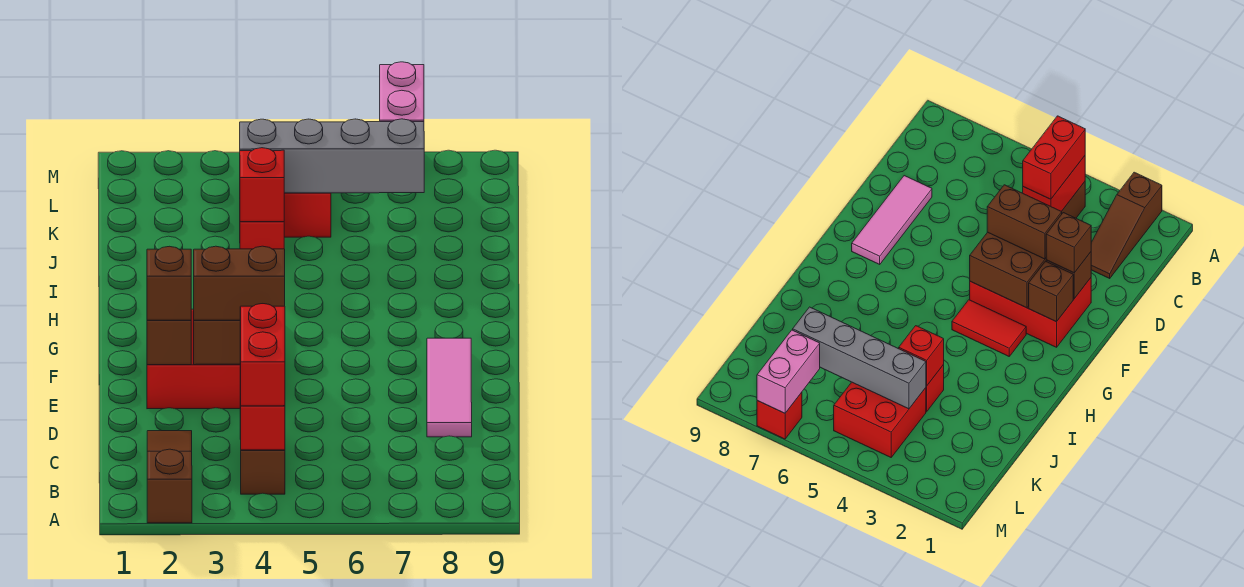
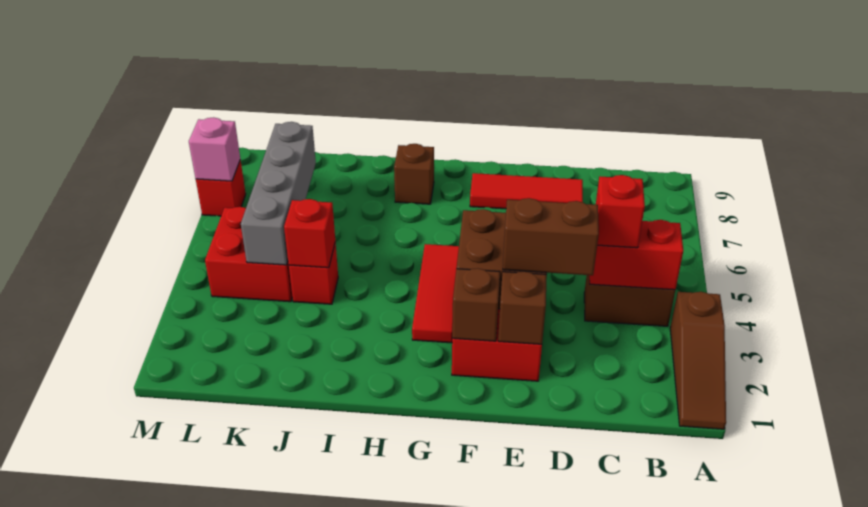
brown slope A2:C2 level 1 top A -> brown slope A1:A3 level 1 top 3
red brick B4:C4 level 3 -> red brick C4 level 3
pink tile D8:F8 level 1 -> red tile D8:F8 level 1
brown brick E2 level 3 -> brown brick H8 level 1
brown brick E3:E4 level 3 -> brown brick D3:E3 level 3
red tile G3:G4 level 1 -> red tile G3:G5 level 1
pink brick L7:M7 level 2 -> pink brick M7 level 2

